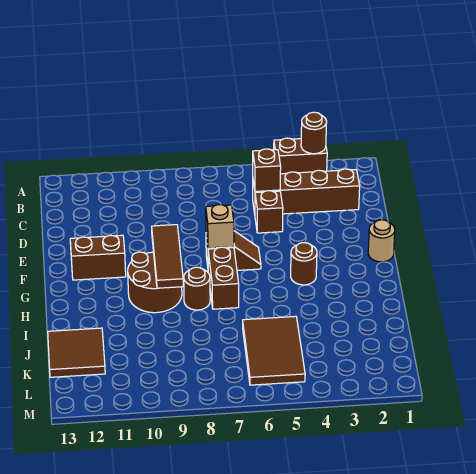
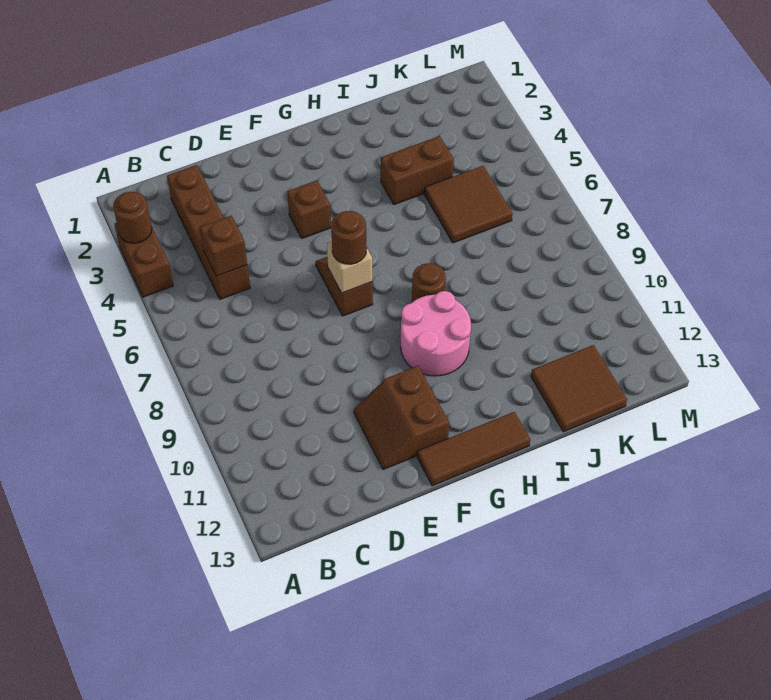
brown brick D5 level 1 -> brown brick F4 level 1
tan round brick F1 level 1 -> none
brown tile F9:H9 level 2 -> brown tile F13:H13 level 1
brown round brick G4 level 1 -> brown round brick F7 level 3
brown brick G7:H7 level 1 -> brown brick I4:J4 level 1
brown round brick G9:H10 level 1 -> pink round brick G9:H10 level 1
brown tile J5:L6 level 1 -> brown tile J5:K6 level 1

